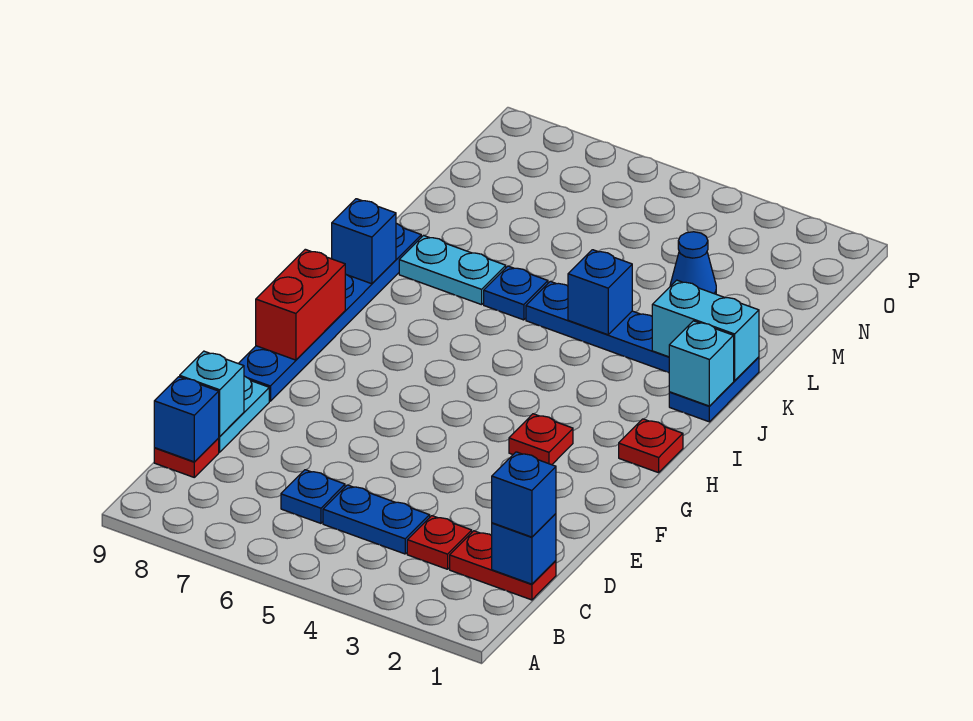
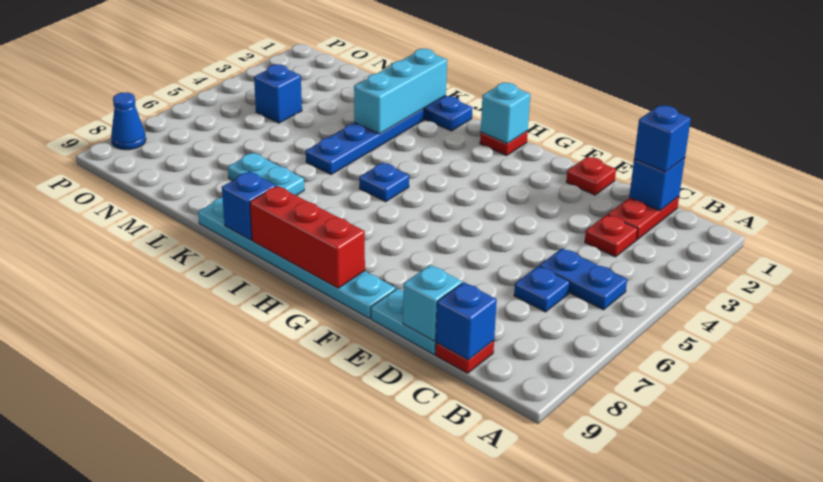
blue plate C4:C5 level 1 -> blue plate B5:C5 level 1
blue plate F9:K9 level 1 -> cyan plate F9:K9 level 1
red plate G3 level 1 -> red plate E1 level 1
red brick G9:H9 level 2 -> red brick G9:I9 level 2
cyan brick J1 level 2 -> cyan brick H1 level 2
cyan brick K1:K2 level 2 -> cyan brick K1:K3 level 2
blue brick K4 level 2 -> blue brick N4 level 1
blue plate K6 level 1 -> blue plate I5 level 1
cyan plate K7:K8 level 1 -> cyan plate K7:L7 level 1
blue cone M3 level 1 -> blue cone P8 level 1

